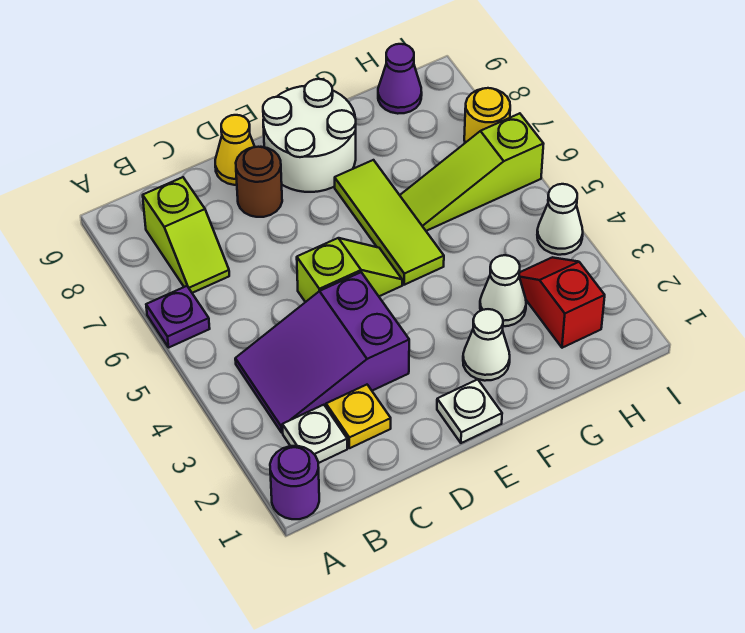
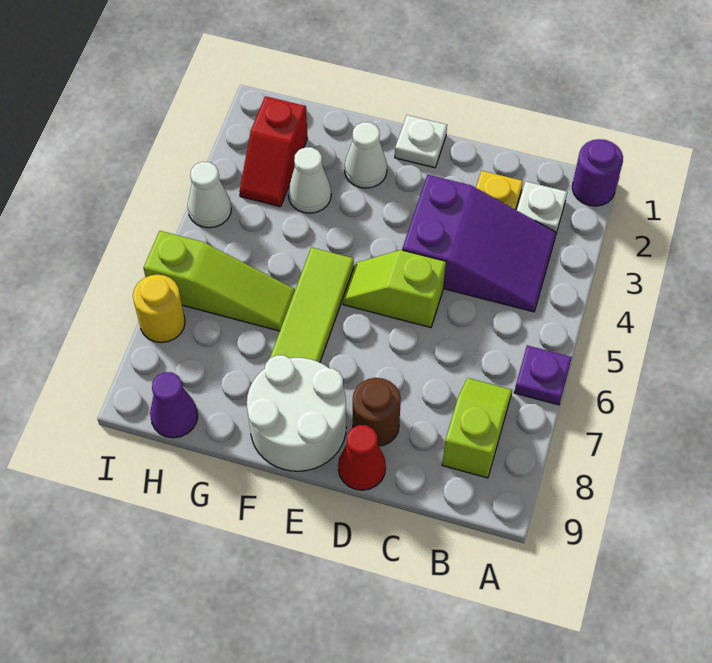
yellow cone D9 level 1 -> red cone D9 level 1

